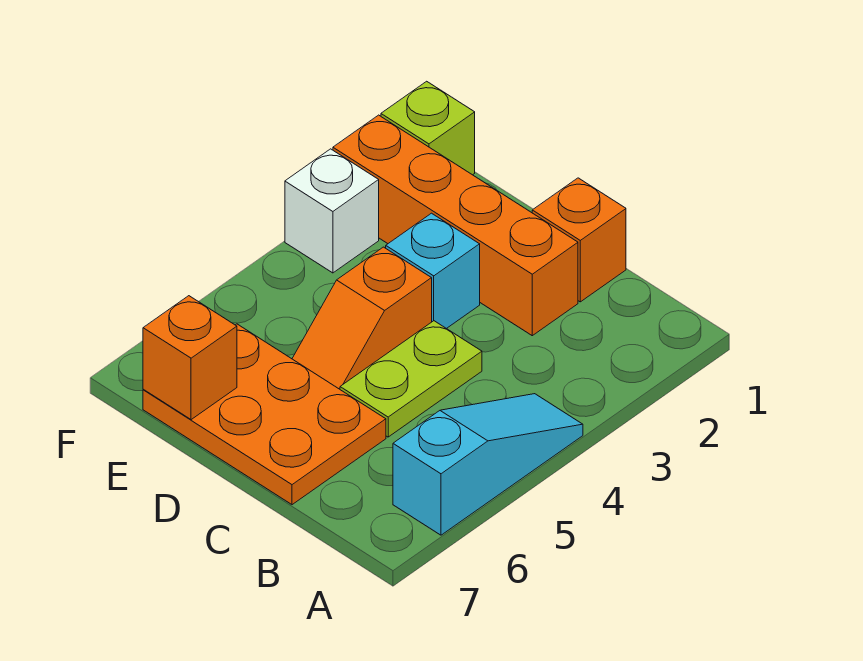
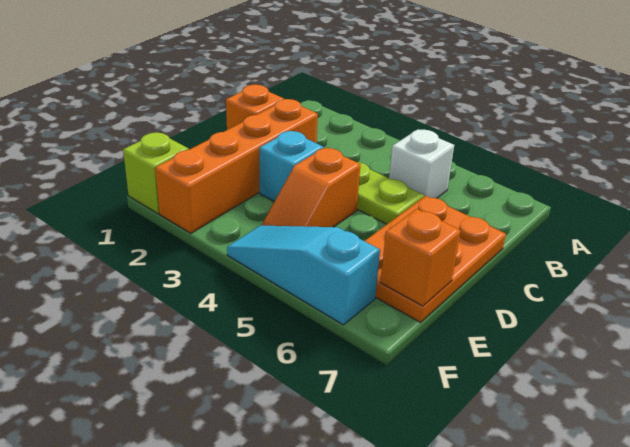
cyan slope A4:A6 level 1 top 6 -> cyan slope F4:F6 level 1 top 6
orange slope D4:D5 level 1 top 4 -> orange slope D4:E4 level 1 top D
white brick F3 level 1 -> white brick B5 level 1

